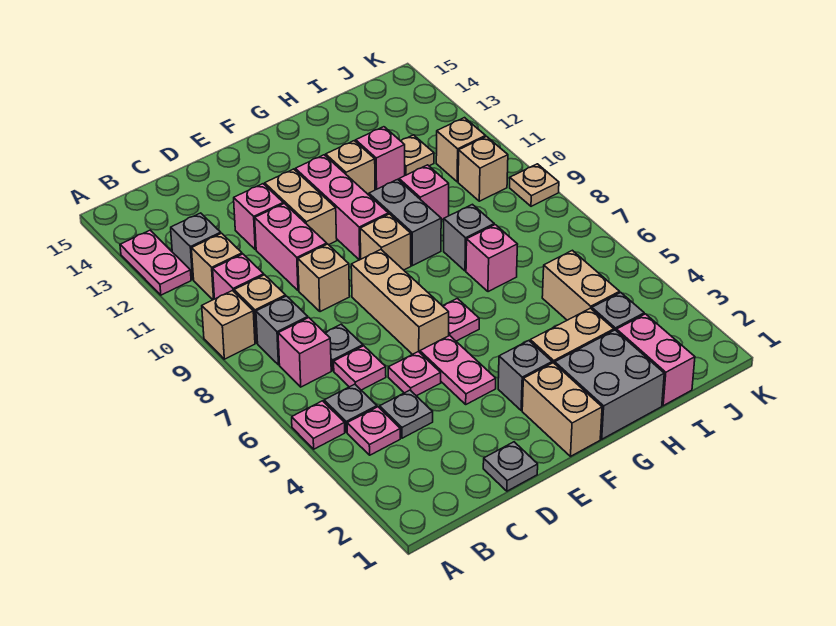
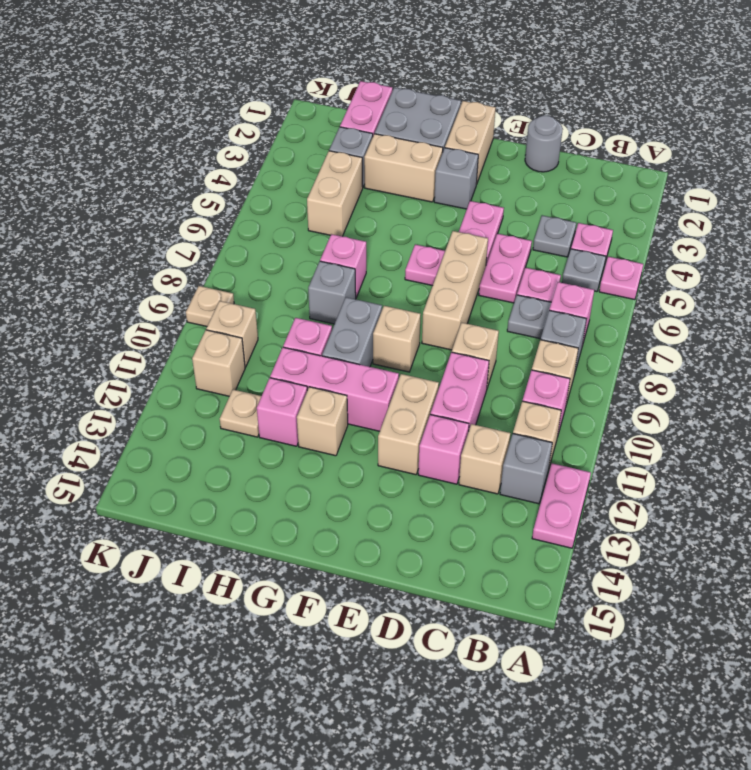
tan brick A9 level 1 -> tan brick C12 level 1
grey plate D1 level 1 -> grey round brick D1 level 1
pink plate D5 level 1 -> pink plate D5:D6 level 1
pink brick F10:F12 level 1 -> pink brick F11:H11 level 1

